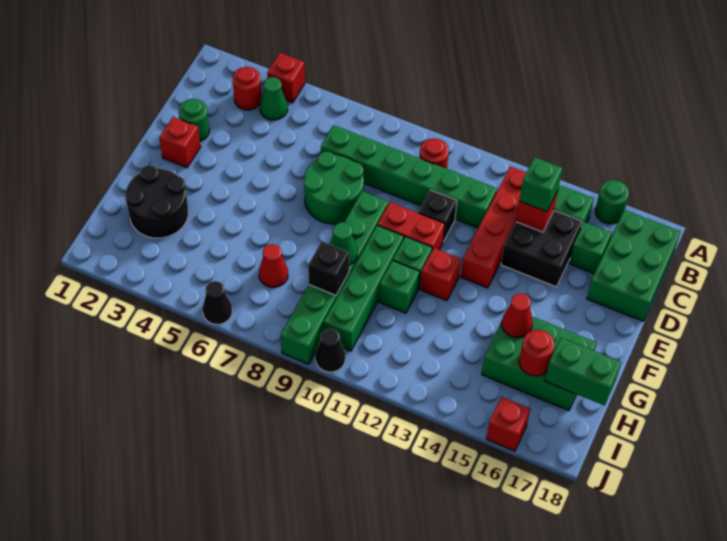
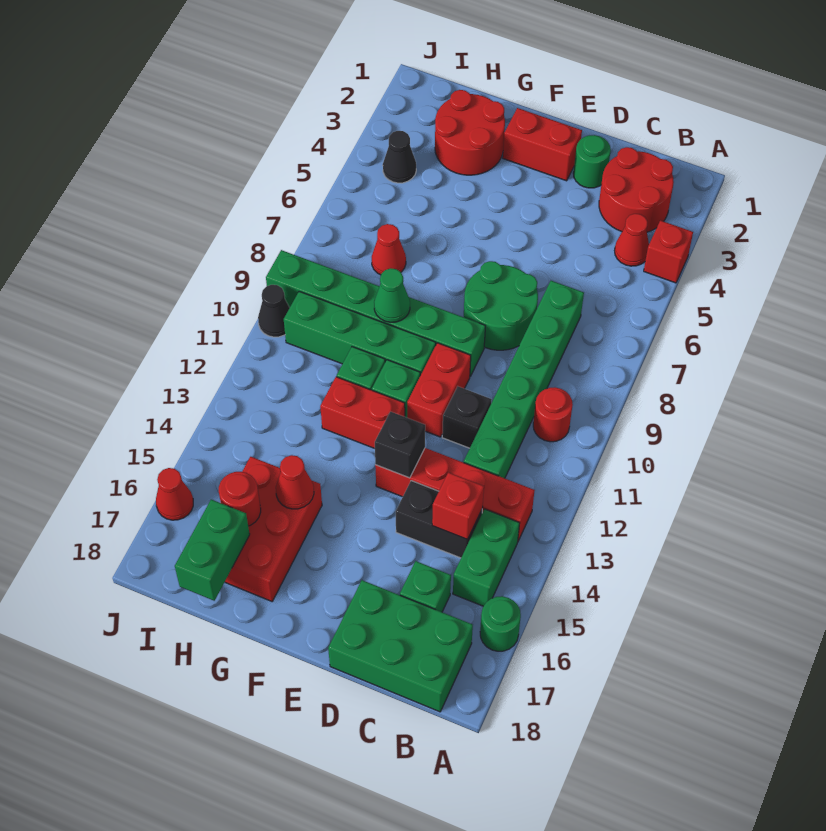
red round brick B3 level 1 -> red round brick B2:C3 level 1
green cone B4 level 1 -> red cone B4 level 1
black brick C14:D15 level 1 -> black brick C14:D14 level 1
green brick C14 level 3 -> none
red brick E2 level 1 -> red brick E2:F2 level 1
red brick F12 level 1 -> red brick F12:G12 level 1
black round brick G2:H3 level 1 -> red round brick G2:H3 level 1
green brick G15:H17 level 1 -> red brick G15:H17 level 1
black brick H9 level 2 -> black brick E13 level 2
black cone J6 level 1 -> black cone I4 level 1
red brick J16 level 1 -> red cone J16 level 1

